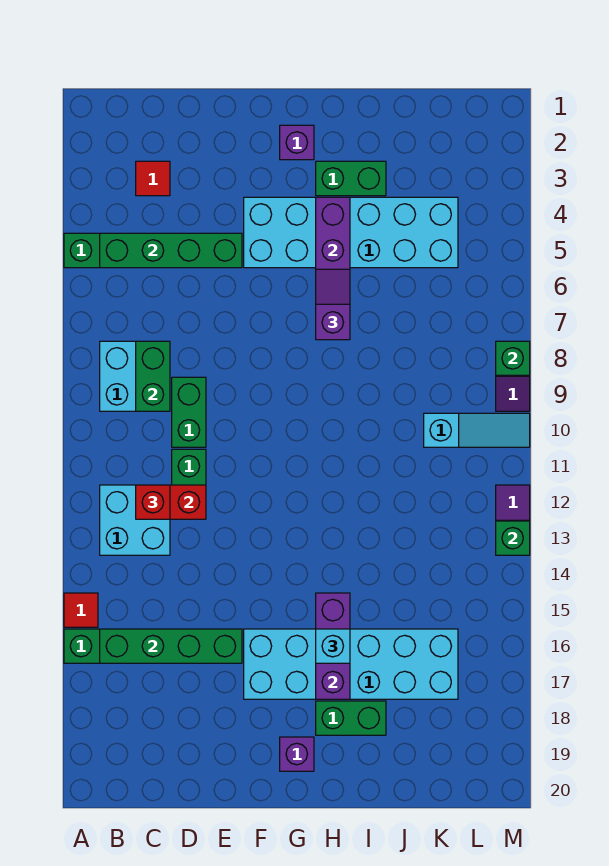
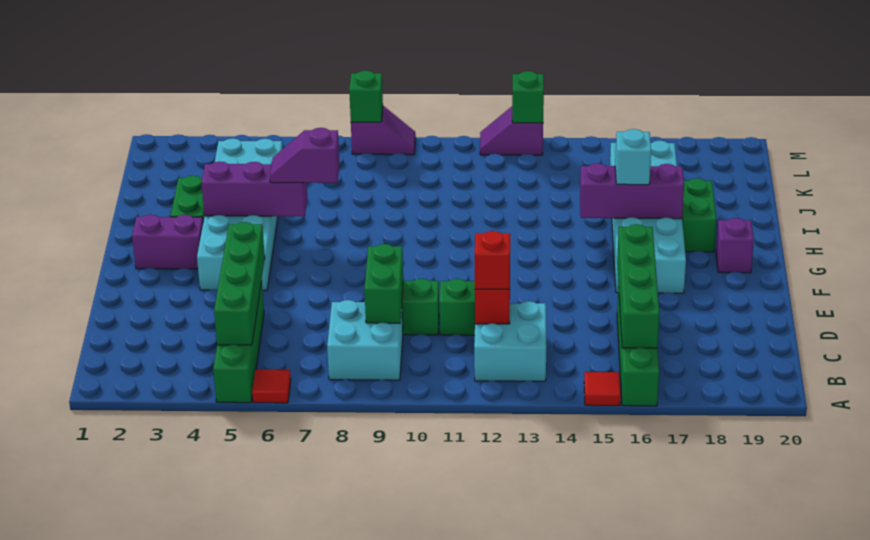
red tile C3 level 1 -> red tile A6 level 1
green brick C8:C9 level 2 -> green brick C9:D9 level 2
purple brick G2 level 1 -> purple brick G2:G3 level 1
cyan slope K10:M10 level 1 top K -> none

